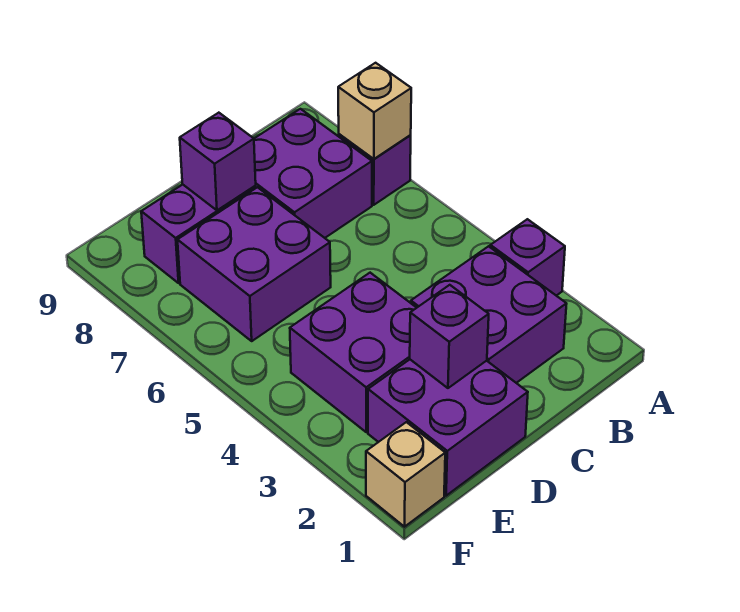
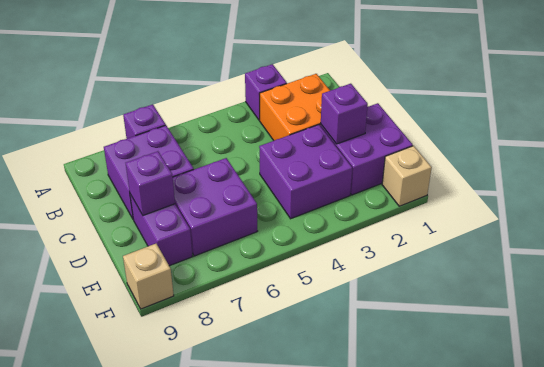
tan brick A7 level 2 -> tan brick F9 level 1
purple brick B2:C3 level 1 -> orange brick B2:C3 level 1

